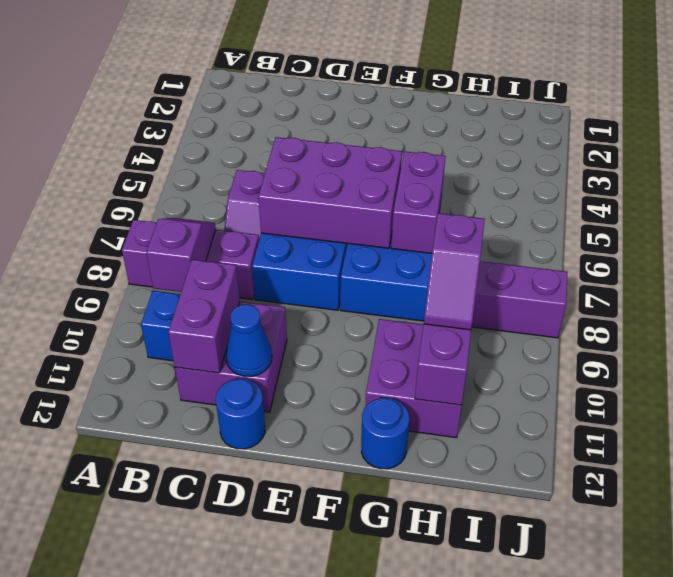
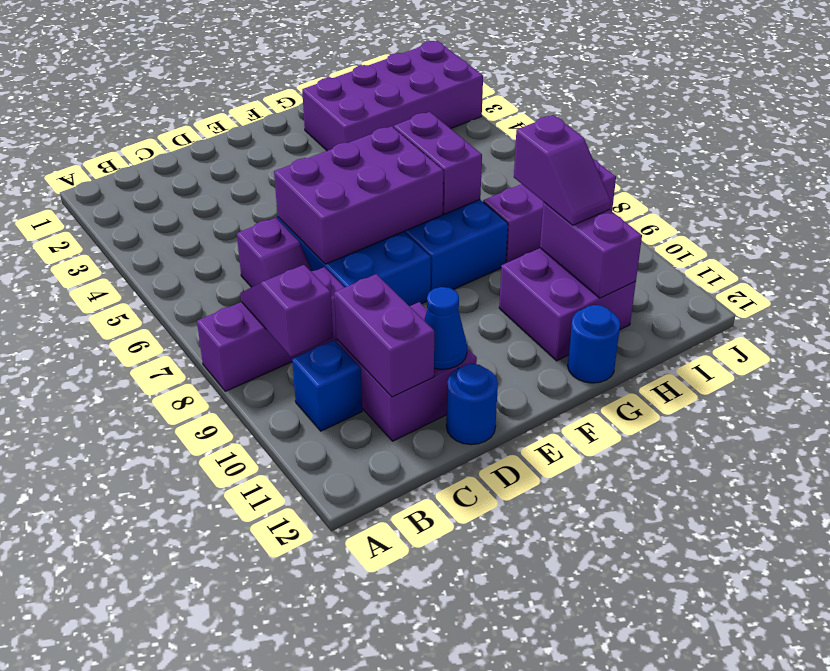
none -> purple brick G2:J3 level 1

